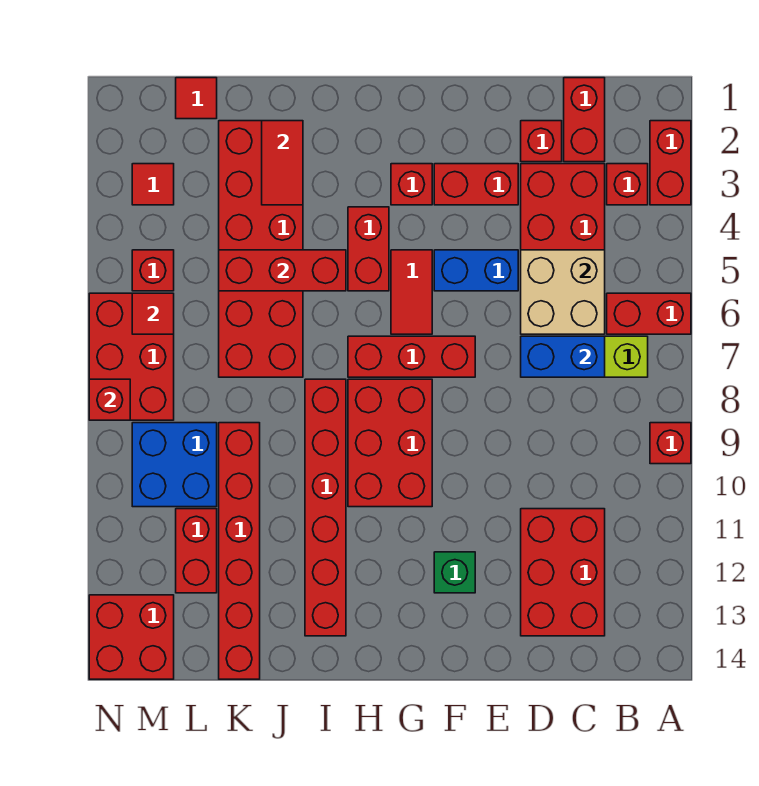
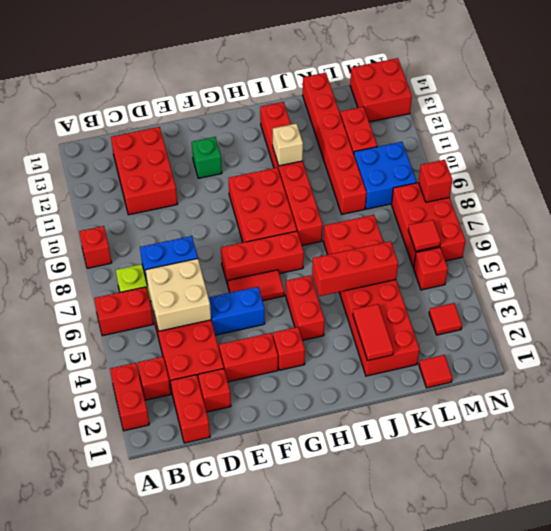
red tile G5:G6 level 1 -> red tile F6:G6 level 1
none -> tan brick I11 level 2

